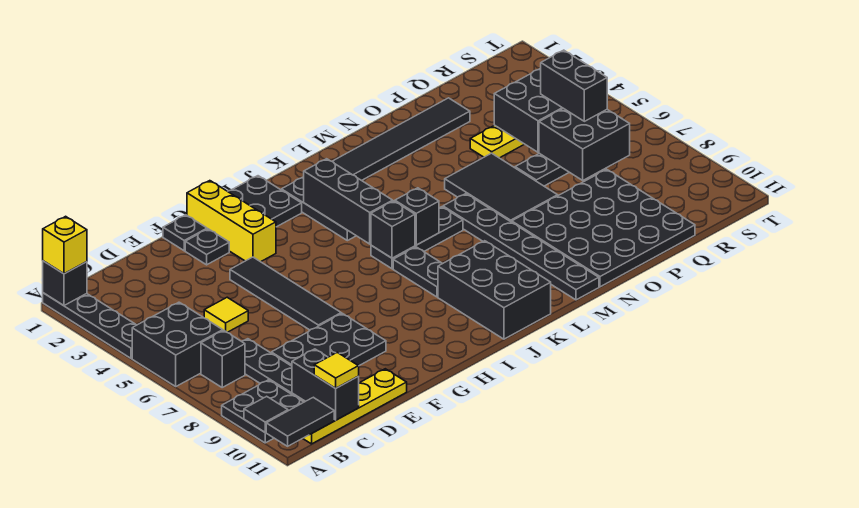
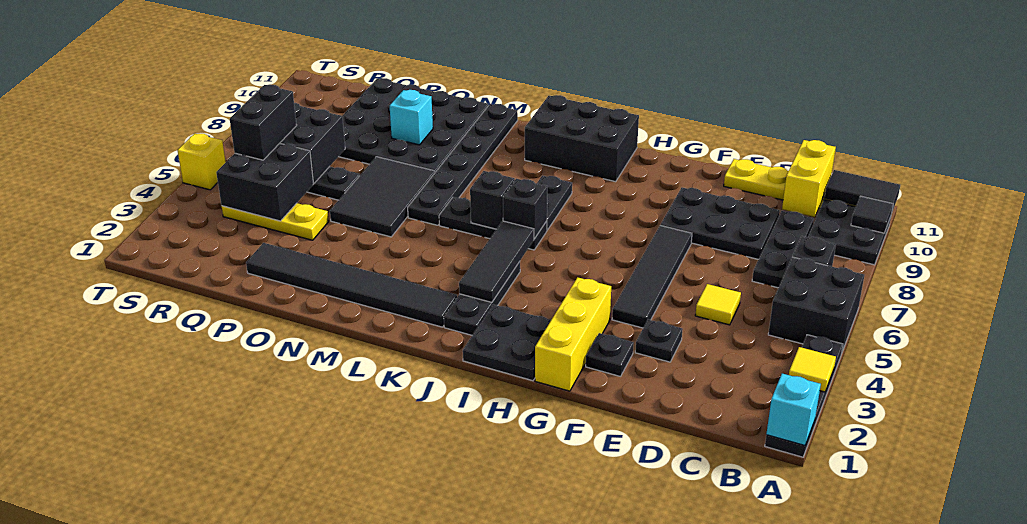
black brick A1 level 2 -> cyan brick A1 level 2
yellow brick A1 level 3 -> yellow brick T5 level 1
black brick C10:C11 level 2 -> yellow brick C10:C11 level 2
yellow tile C11 level 3 -> yellow tile A3 level 2
black plate F1 level 1 -> black plate E3 level 1
black brick J3:J5 level 2 -> black tile J3:J5 level 2
black brick J9:K11 level 1 -> black brick I10:K11 level 1
none -> cyan brick O9 level 2

